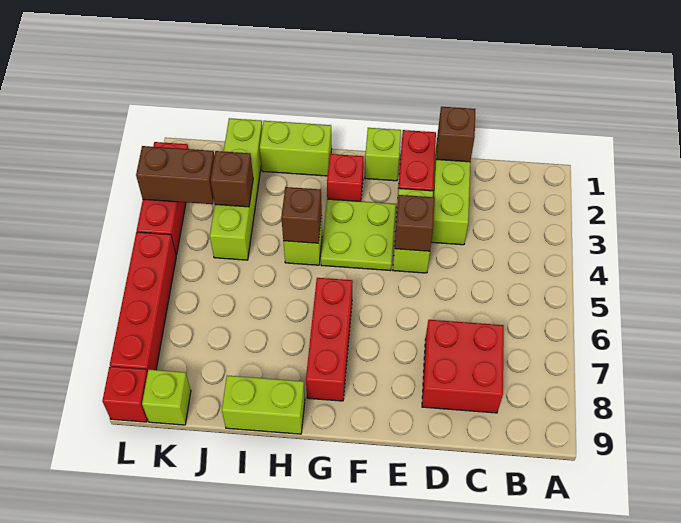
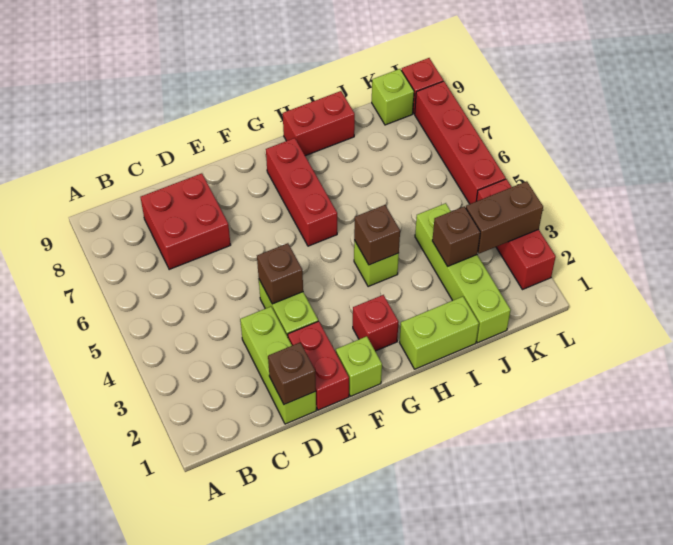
lime plate F3:G4 level 1 -> none
lime brick H9:I9 level 1 -> red brick H9:I9 level 1

